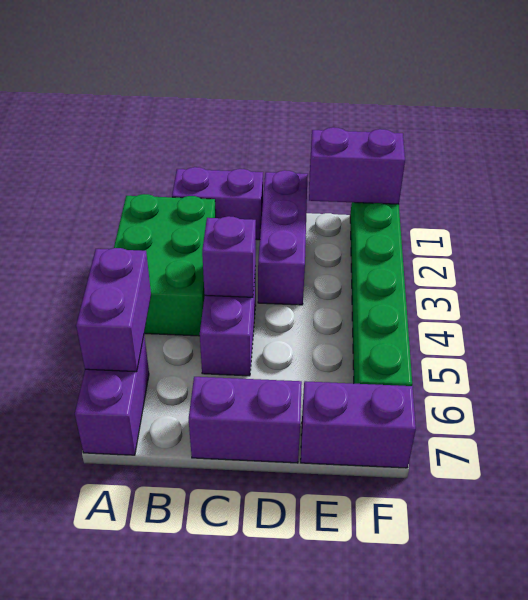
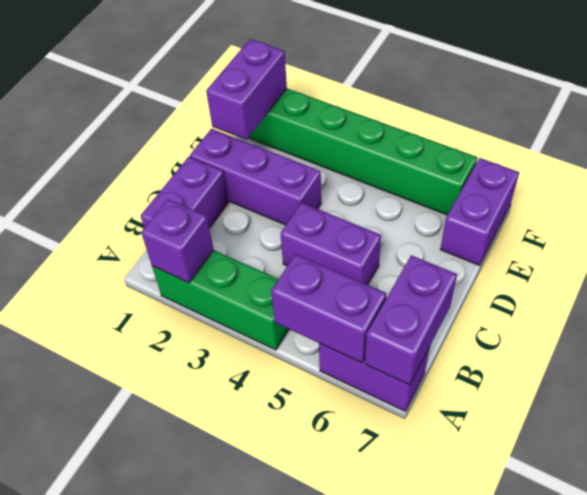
green brick A2:B4 level 1 -> green brick A2:A4 level 1
purple brick C4 level 2 -> purple brick A2 level 2
purple brick C7:D7 level 1 -> purple brick A7:B7 level 2

